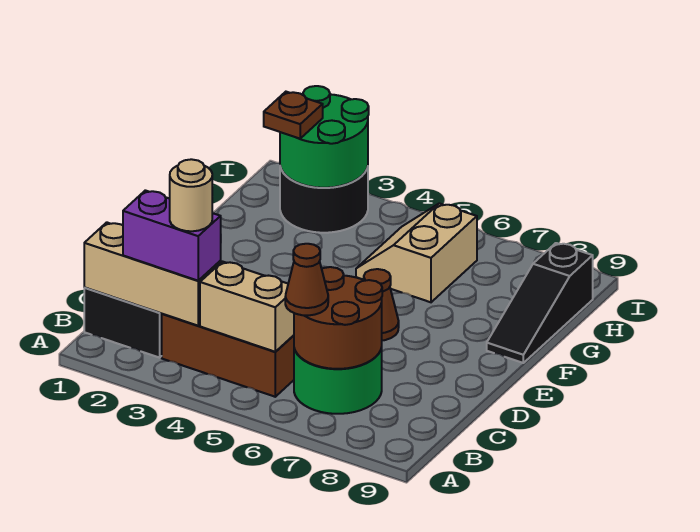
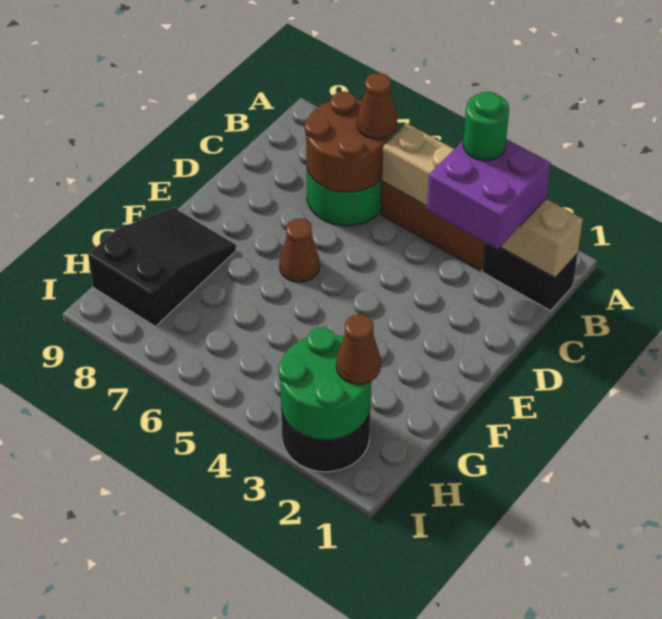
purple brick B2:B3 level 3 -> purple brick B2:C3 level 3
tan round brick B3 level 4 -> green round brick B3 level 4
black slope F9:H9 level 1 top H -> black slope F8:H9 level 1 top H
tan slope G5:H6 level 1 top 6 -> none
brown plate H2 level 3 -> brown cone H2 level 3

